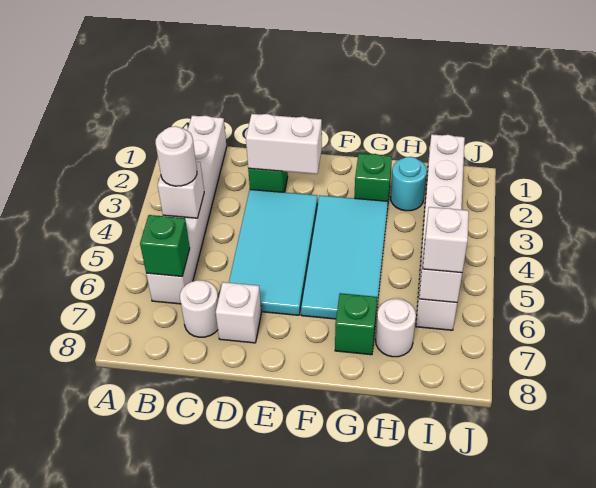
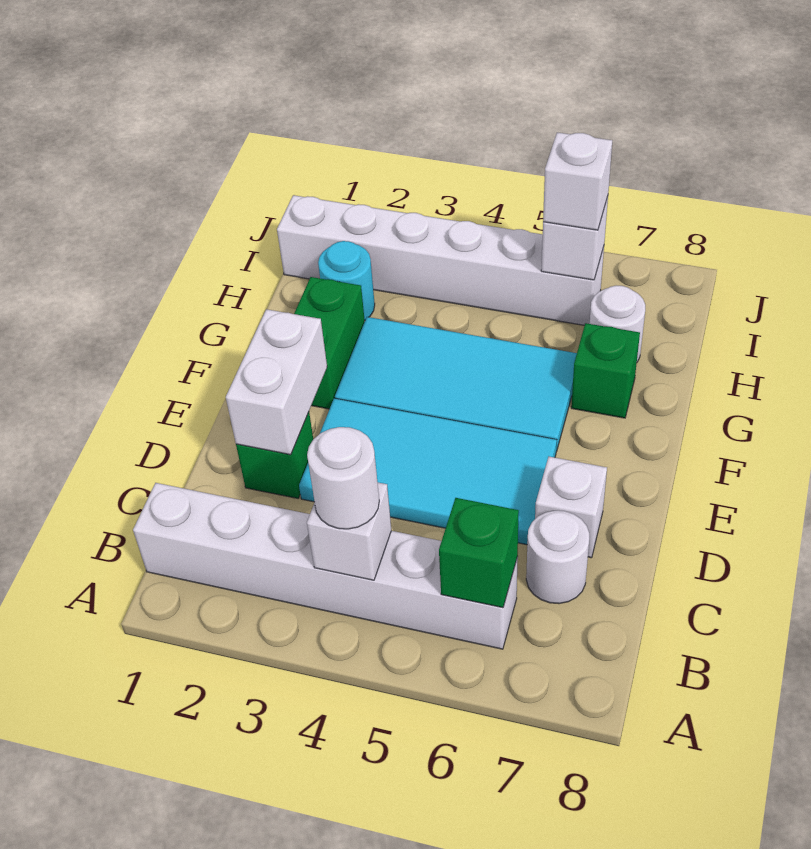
green brick G2 level 1 -> green brick F2:G2 level 1

